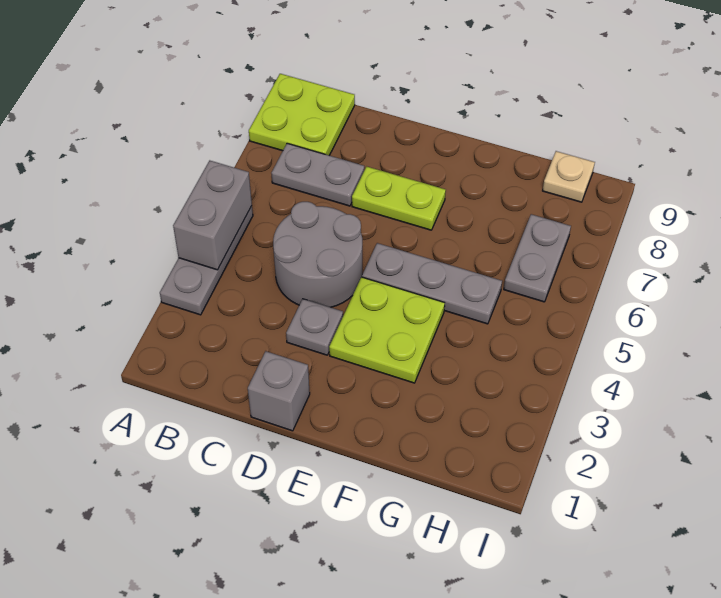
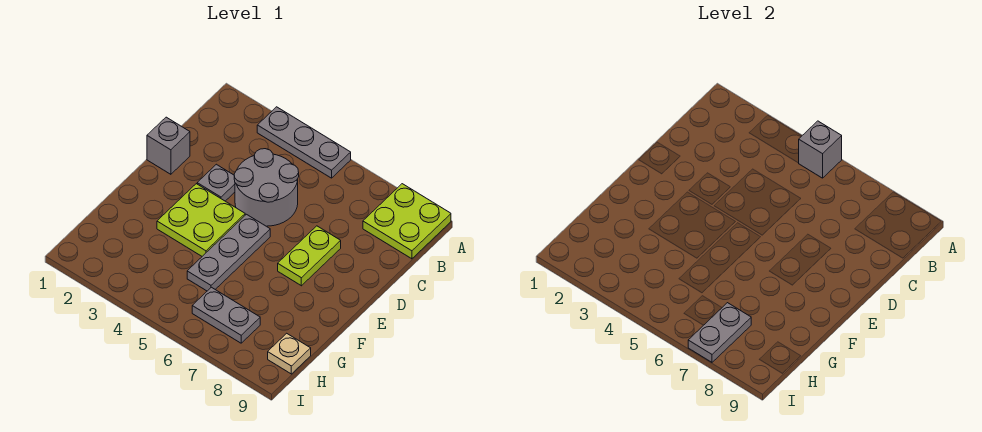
grey brick A4:A5 level 2 -> grey brick A5 level 2
grey plate B7:C7 level 1 -> grey plate H7:I7 level 2

